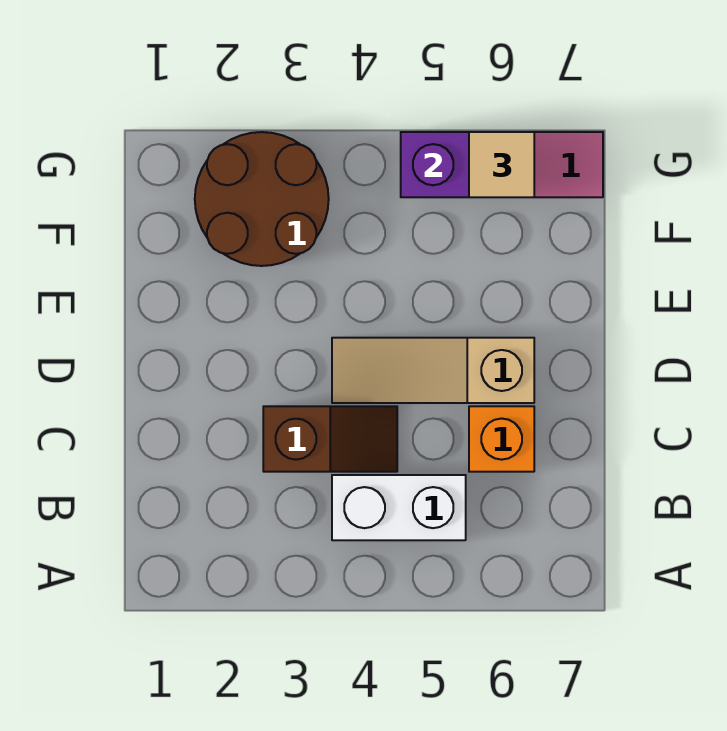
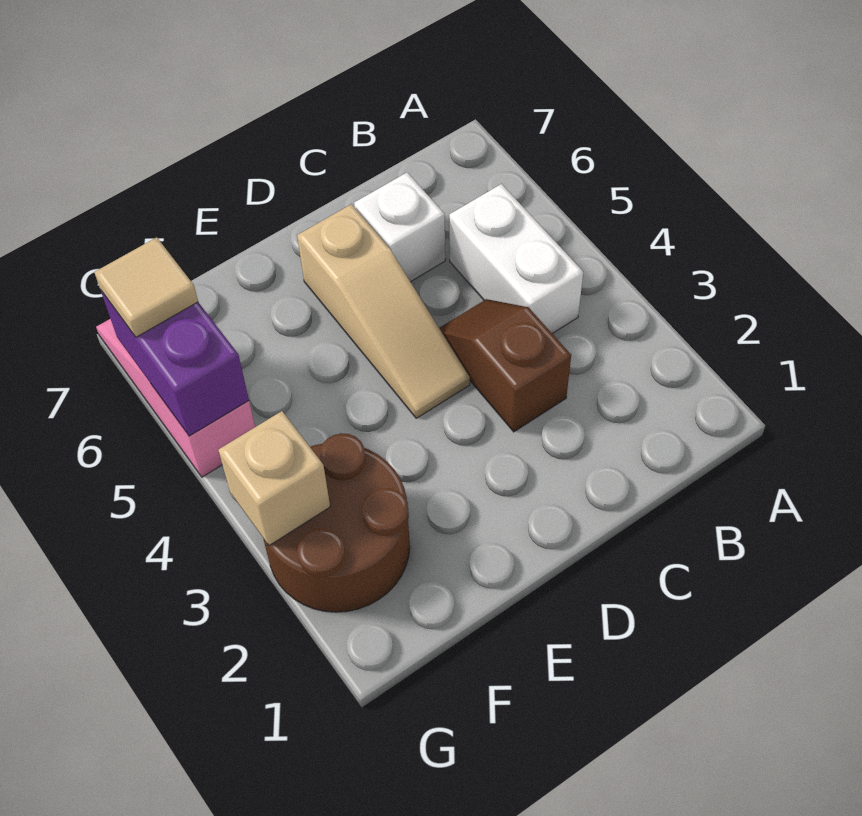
orange brick C6 level 1 -> white brick C6 level 1
none -> tan brick G3 level 2

